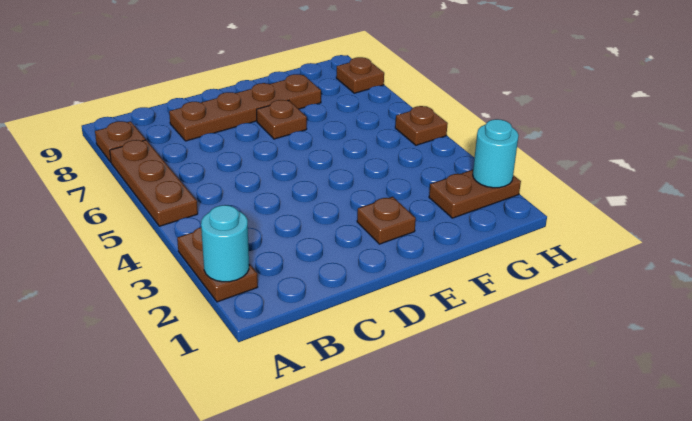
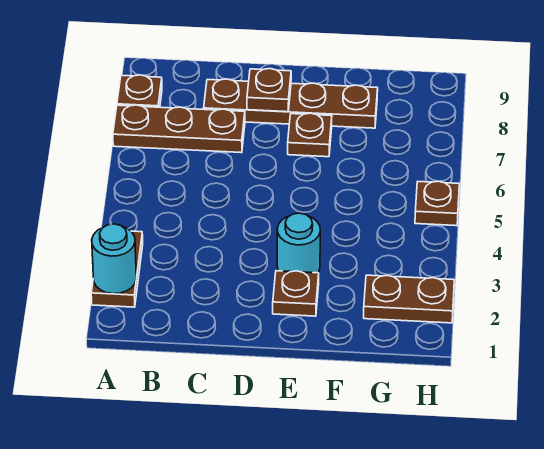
brown plate A5:A7 level 1 -> brown plate A7:C7 level 1
cyan round brick H2 level 2 -> cyan round brick E3 level 1
brown plate H8 level 1 -> brown plate D8 level 2

